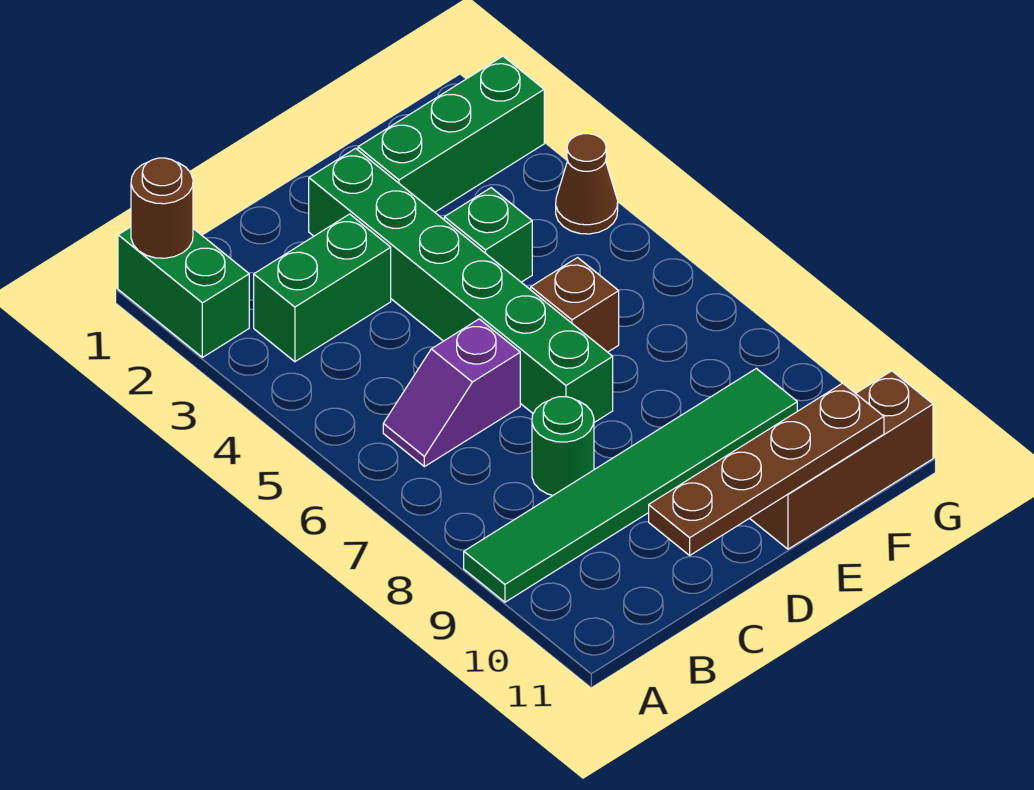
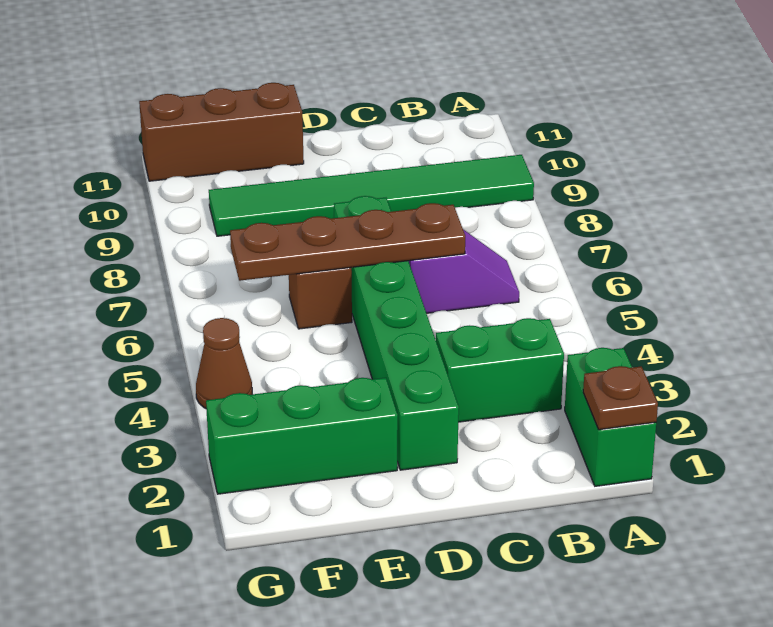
brown round brick A1 level 2 -> brown plate A1 level 2
green round brick C8 level 1 -> none
brown plate C11:F11 level 2 -> brown plate C6:F6 level 2
green brick E4 level 1 -> none

